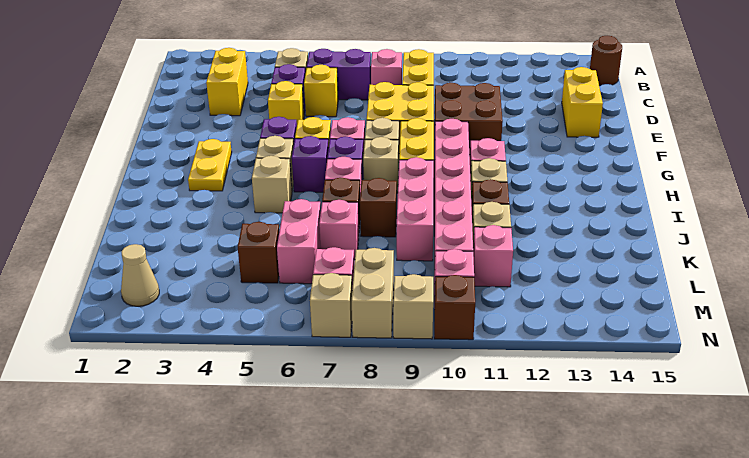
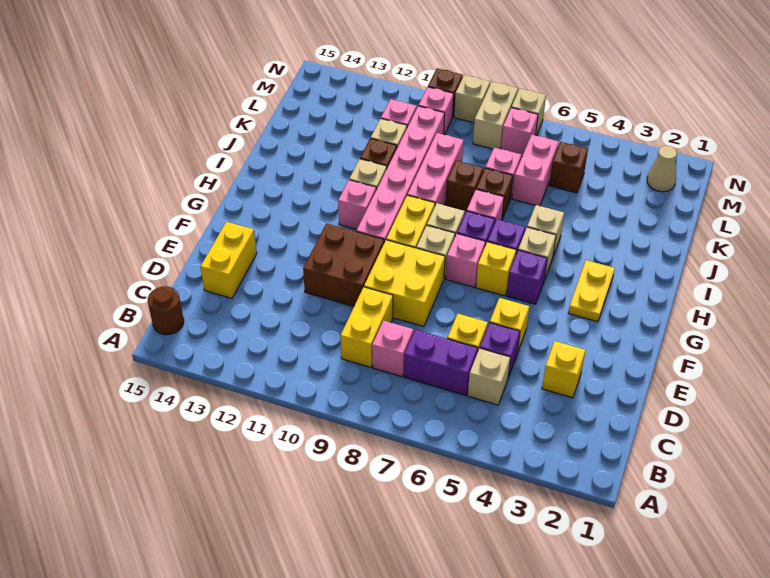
yellow brick C3:D3 level 1 -> yellow brick D3 level 1

